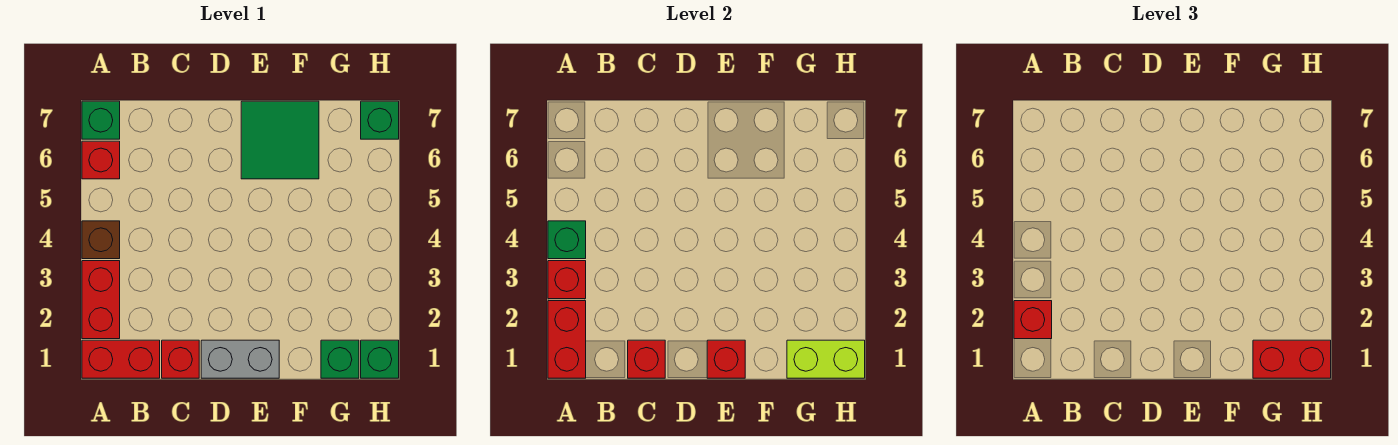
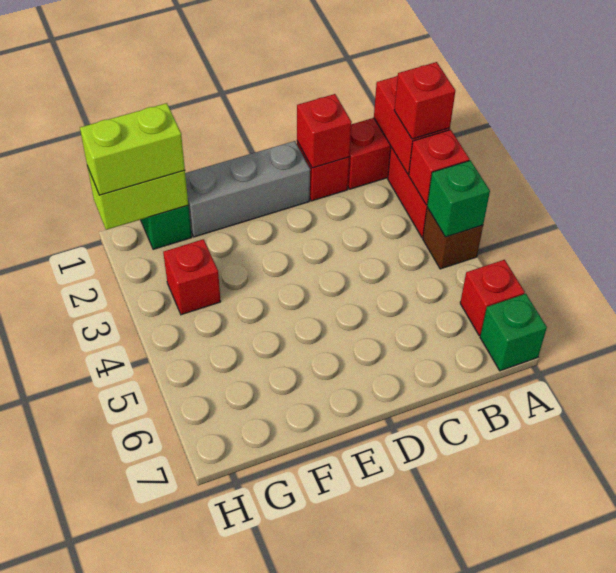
grey brick D1:E1 level 1 -> grey brick D1:F1 level 1
red brick E1 level 2 -> red brick G3 level 1
green tile E6:F7 level 1 -> none
red brick G1:H1 level 3 -> lime brick G1:H1 level 3
green brick H1 level 1 -> none
green brick H7 level 1 -> none

